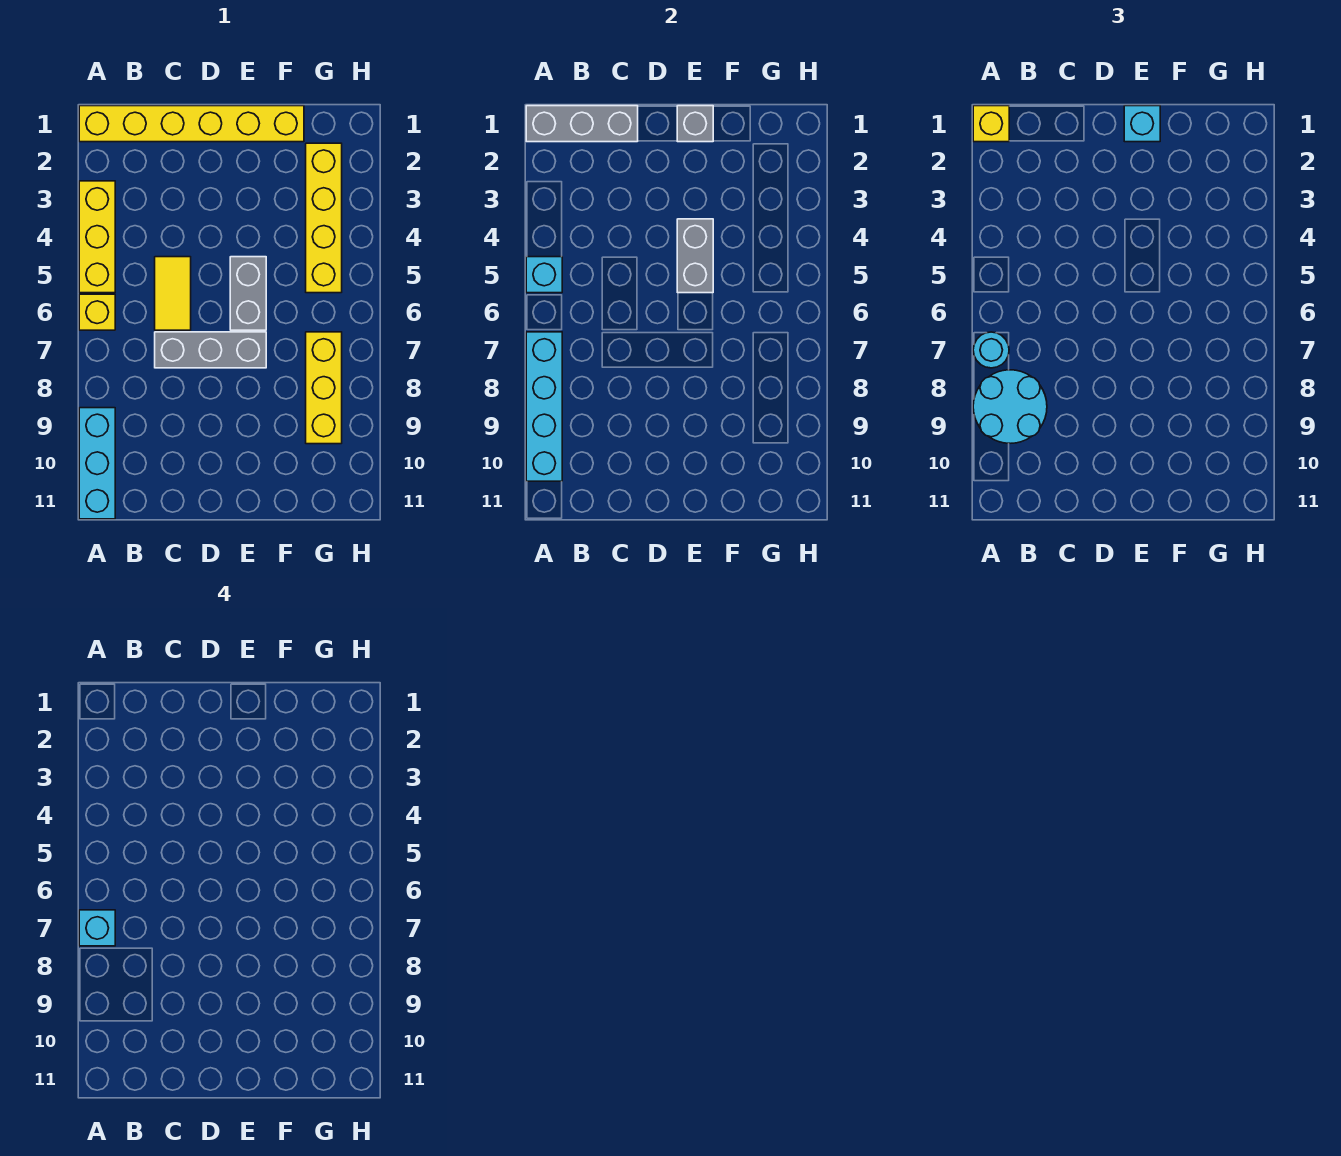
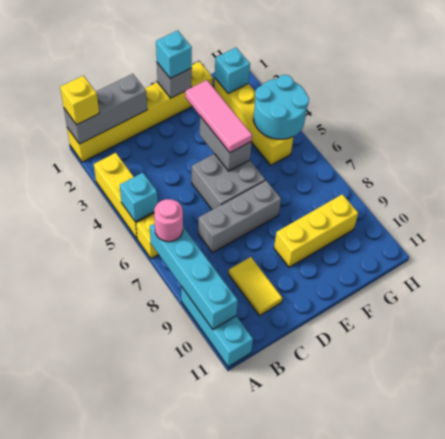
cyan round brick A7 level 3 -> pink round brick A7 level 3
cyan brick A7 level 4 -> cyan brick G2 level 2
cyan round brick A8:B9 level 3 -> cyan round brick G4:H5 level 2
yellow tile C5:C6 level 1 -> yellow tile C9:C10 level 1
none -> pink tile E3:E5 level 3
grey brick E5:E6 level 1 -> grey brick D5:E6 level 1
yellow brick G7:G9 level 1 -> yellow brick E9:G9 level 1

